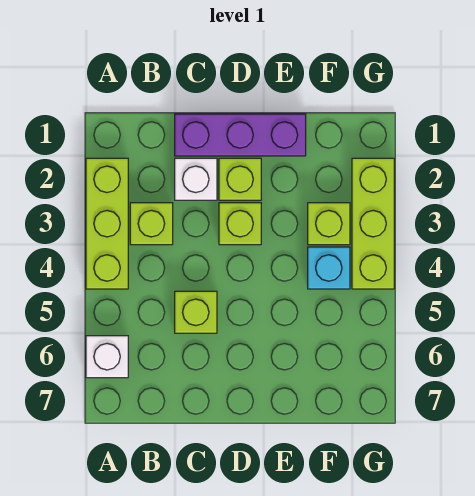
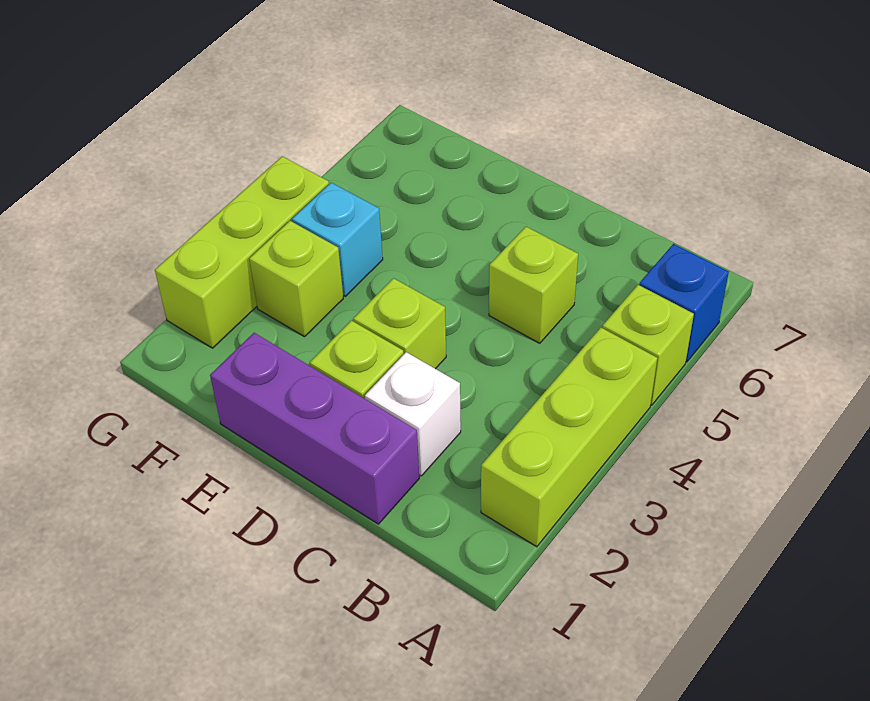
white brick A6 level 1 -> blue brick A6 level 1
lime brick B3 level 1 -> lime brick A5 level 1

